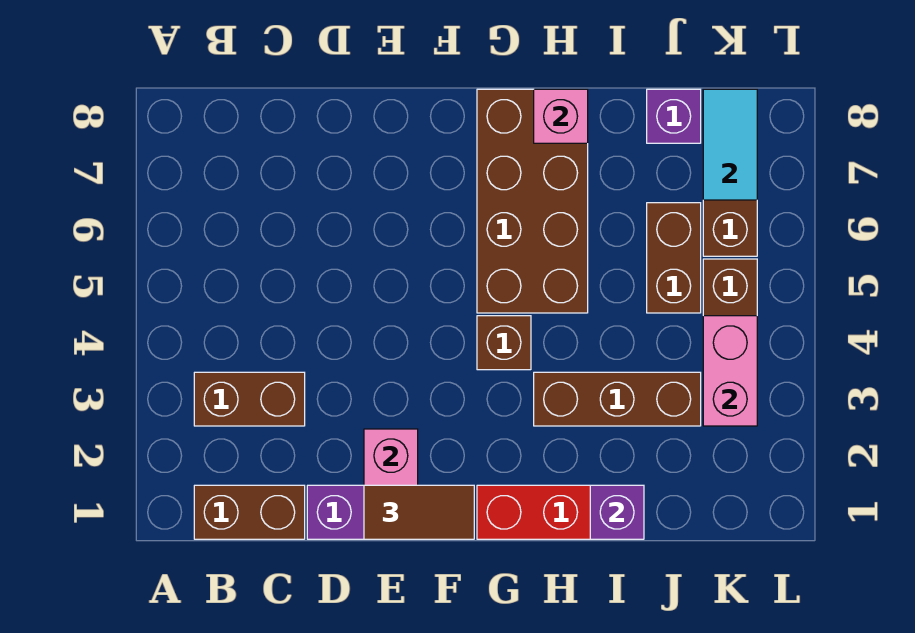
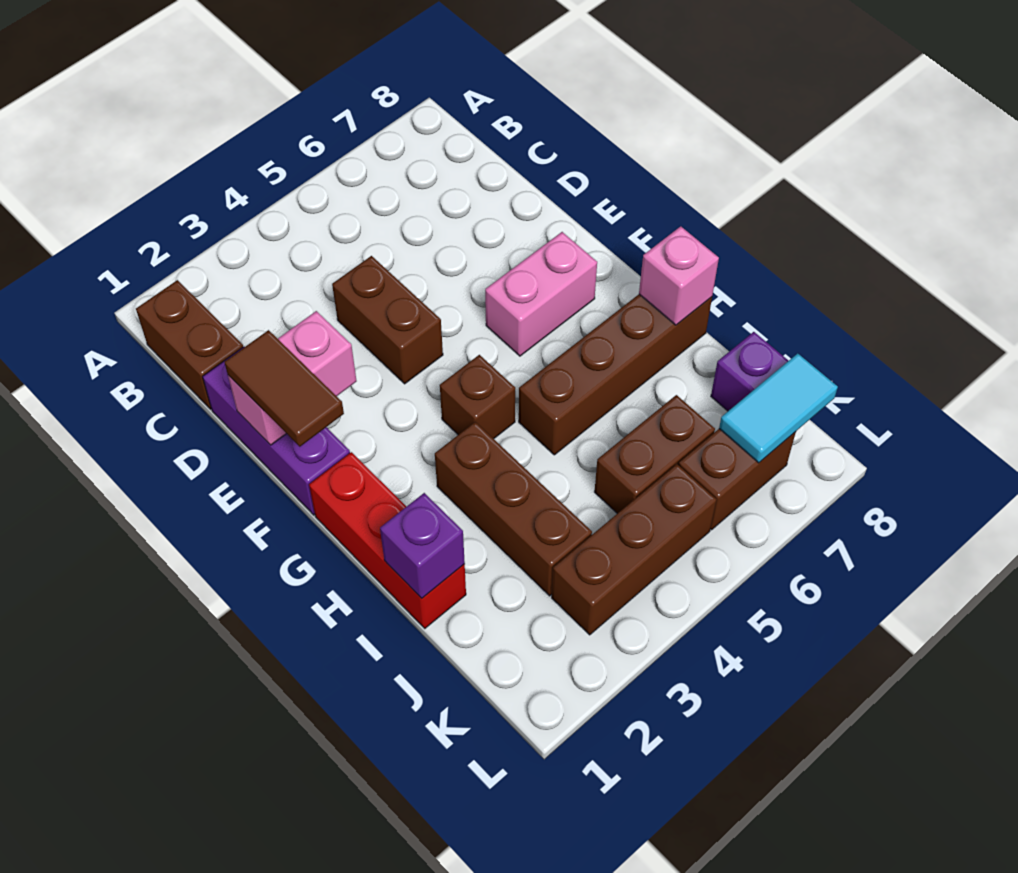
brown brick B3:C3 level 1 -> brown brick D4:E4 level 1
brown brick G5:H8 level 1 -> brown brick H5:H8 level 1
pink brick K3:K4 level 2 -> pink brick F6:F7 level 1

